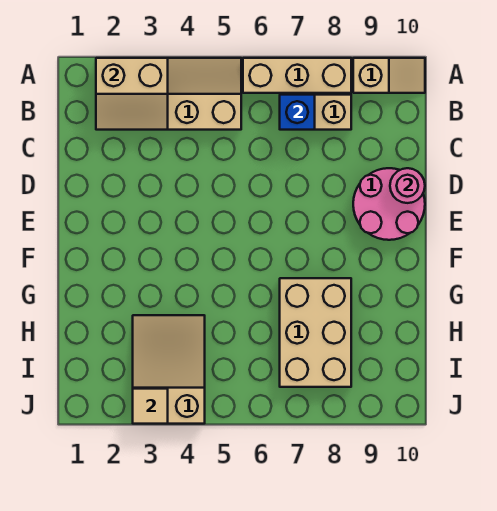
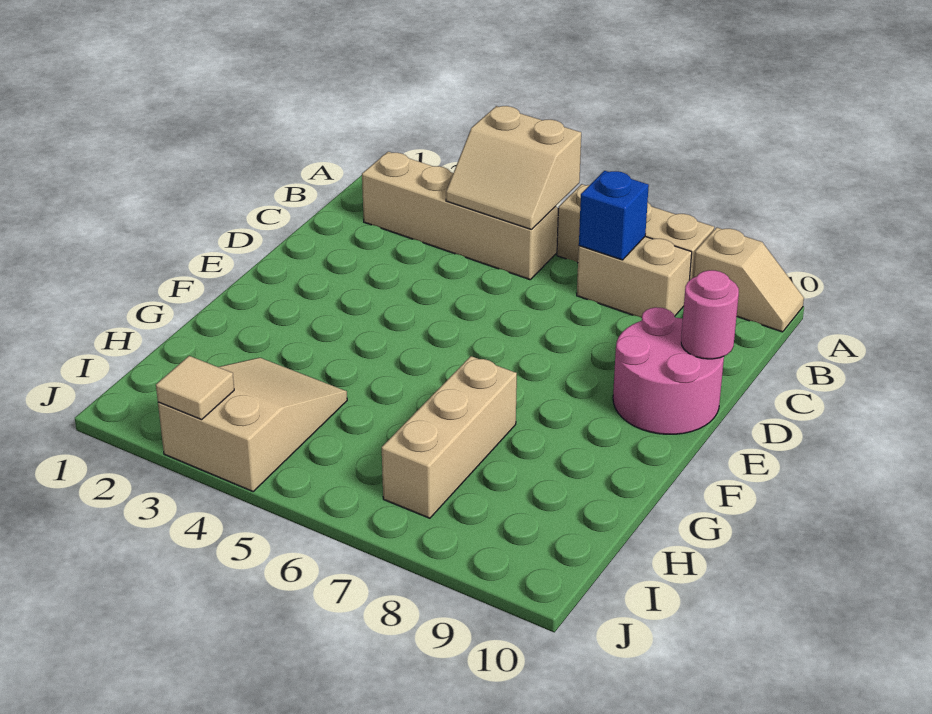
tan slope A2:B3 level 2 top A -> tan slope A4:B5 level 2 top A
tan brick G7:I8 level 1 -> tan brick G7:I7 level 1

